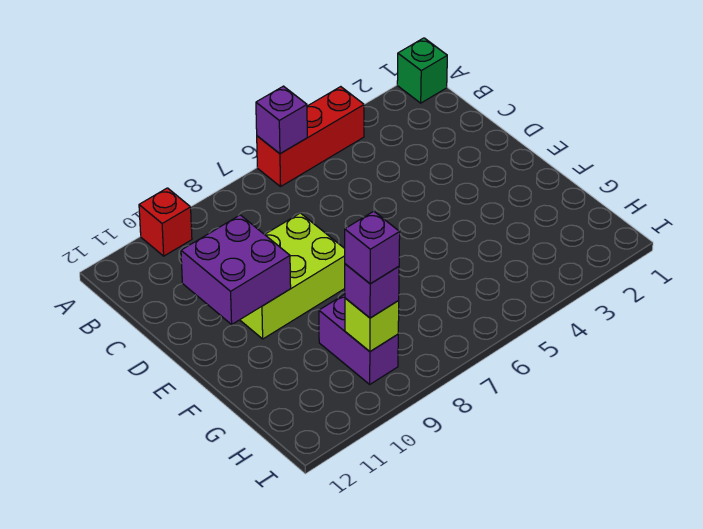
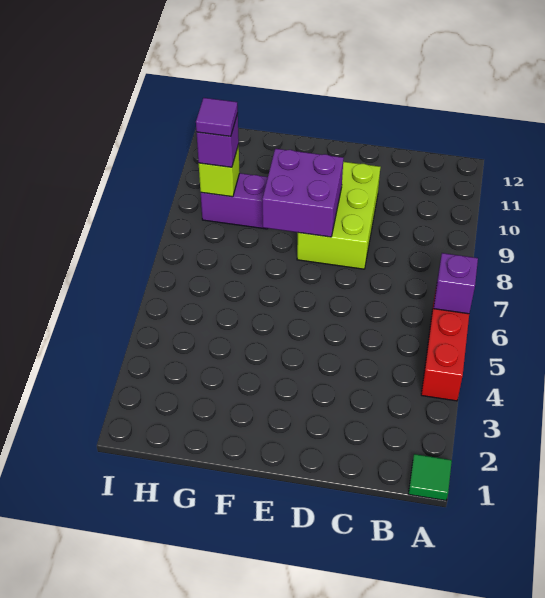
green brick A1 level 1 -> green tile A1 level 1
red brick A10 level 1 -> none
purple brick D10:E11 level 2 -> purple brick E8:F9 level 2
purple brick H9 level 4 -> purple tile H9 level 4

